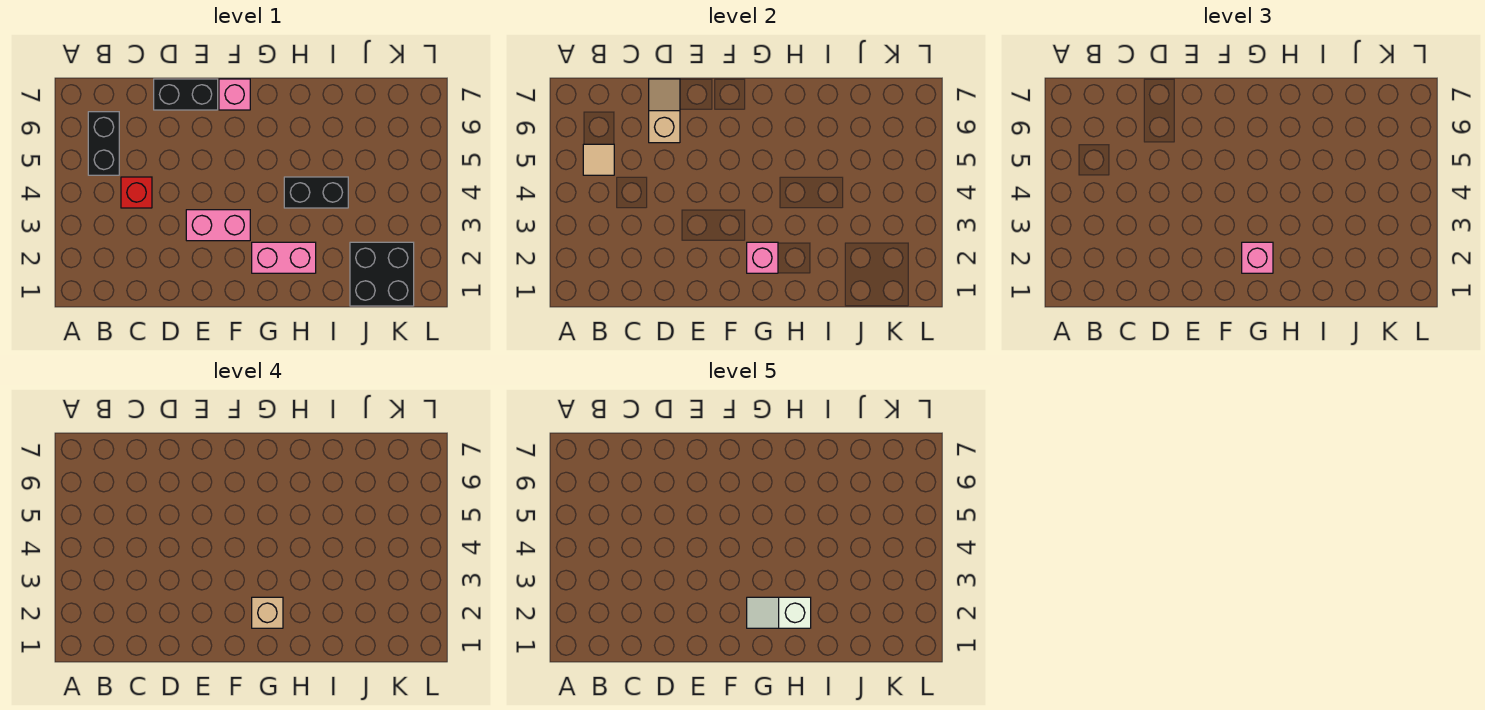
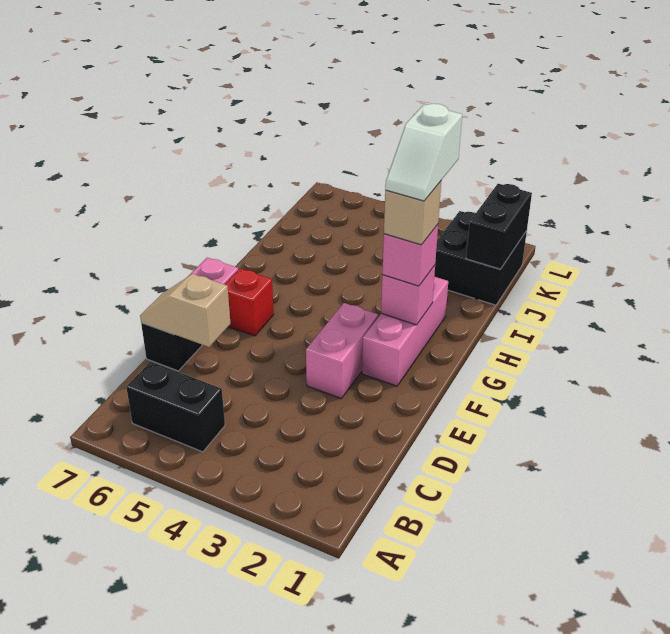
tan tile B5 level 2 -> none
red brick C4 level 1 -> red brick F6 level 1
pink brick G2:H2 level 1 -> pink brick F2:H2 level 1
black brick H4:I4 level 1 -> black brick J1:K1 level 2

